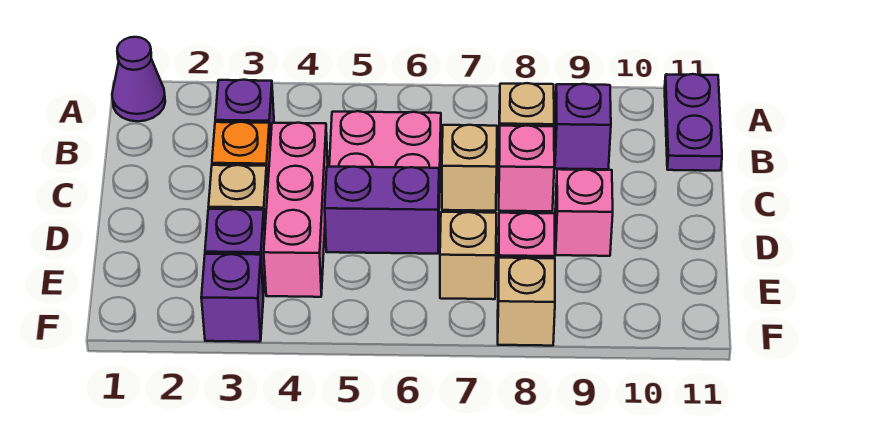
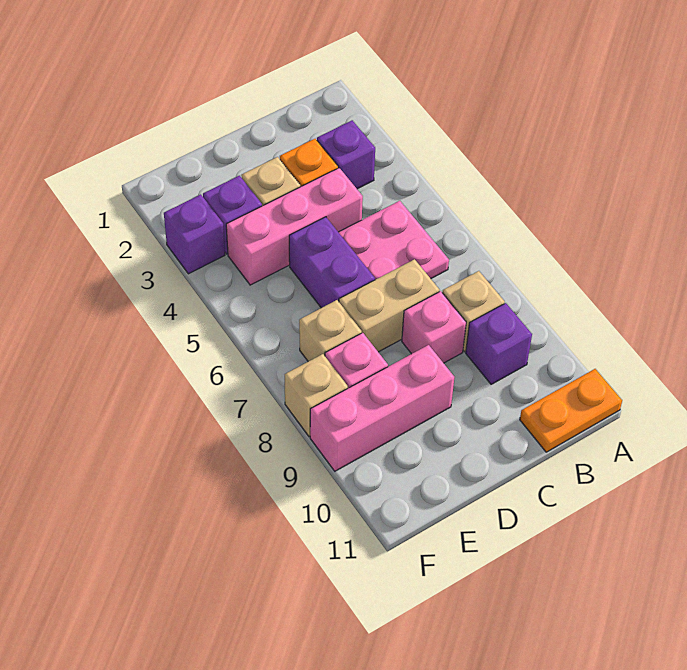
purple cone A1 level 1 -> none
purple plate A11:B11 level 1 -> orange plate A11:B11 level 1
tan brick C7 level 1 -> tan brick C7:D7 level 1
pink brick D9 level 1 -> pink brick D9:F9 level 1

